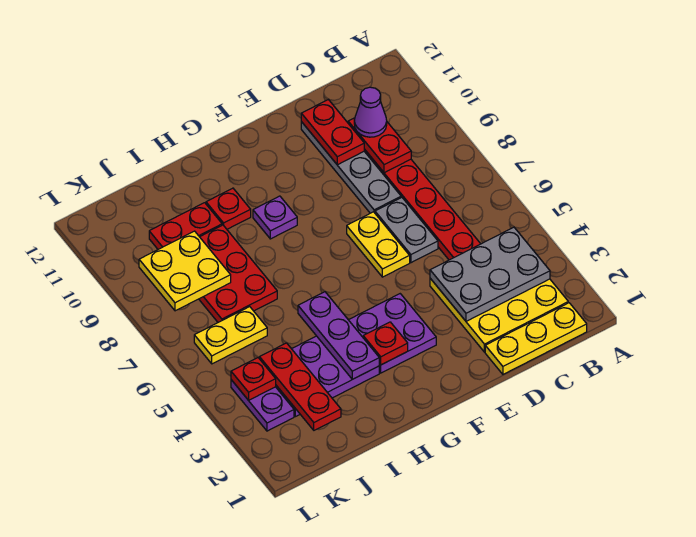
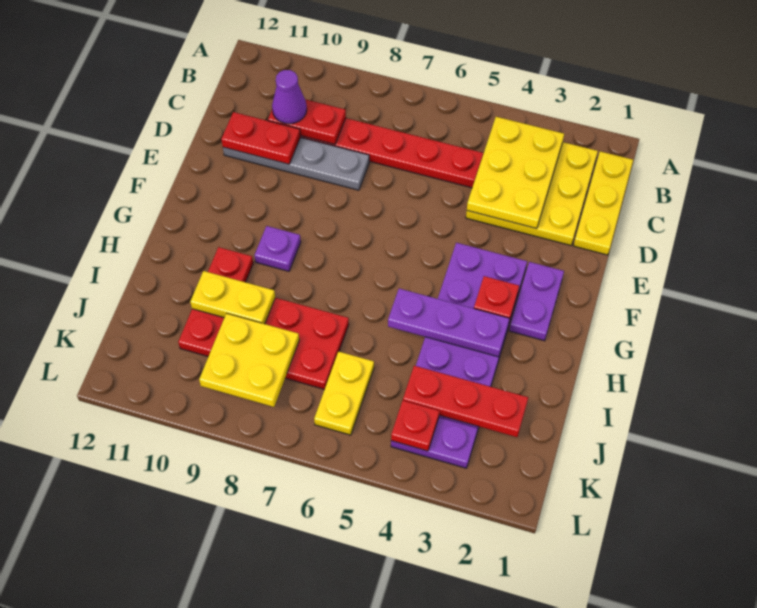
grey plate B3:D4 level 2 -> yellow plate B3:D4 level 2
grey plate D6:D7 level 1 -> none
yellow plate E6:E7 level 1 -> yellow plate I9:I10 level 2
none -> purple plate F2:G2 level 1

